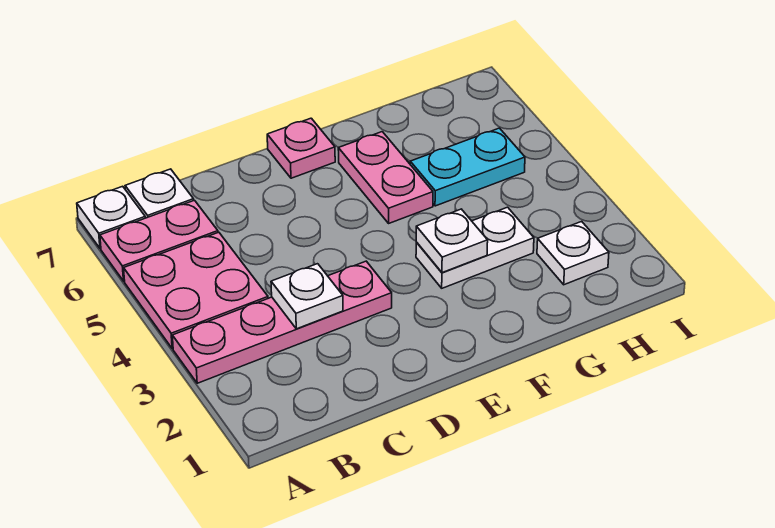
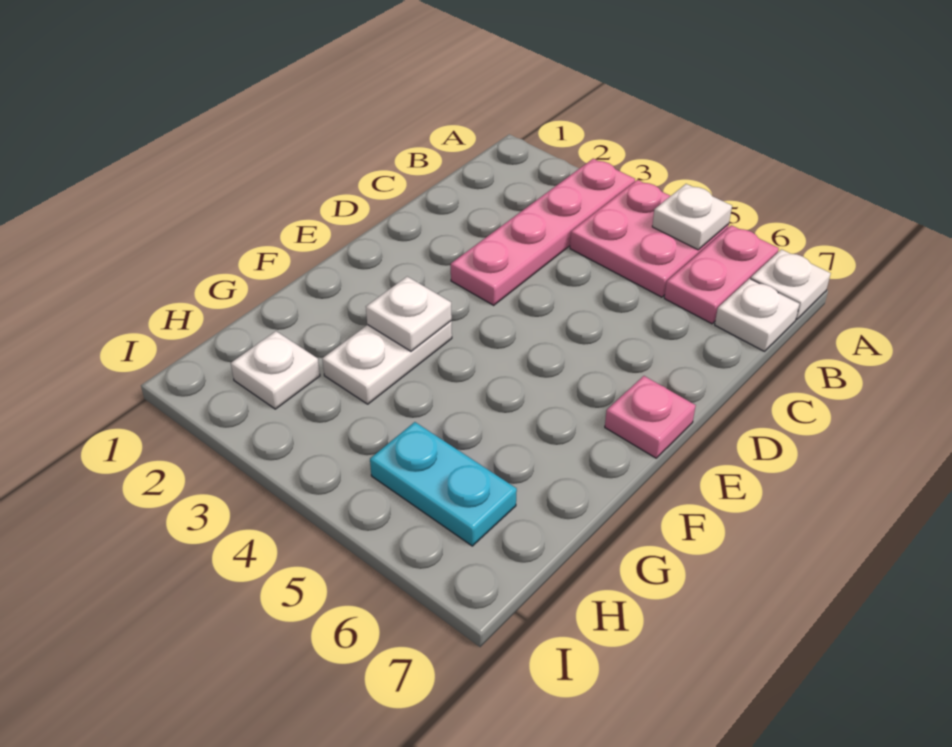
white plate C3 level 2 -> white plate A5 level 2
pink plate F5:F6 level 1 -> none
cyan plate G5:H5 level 1 -> cyan plate H5:H6 level 1

